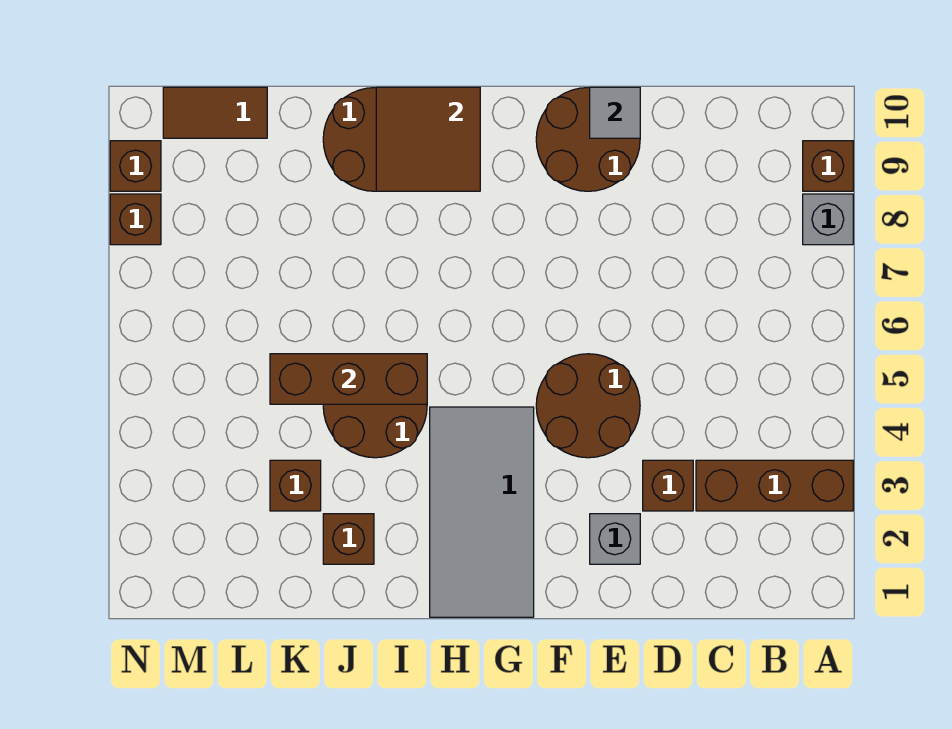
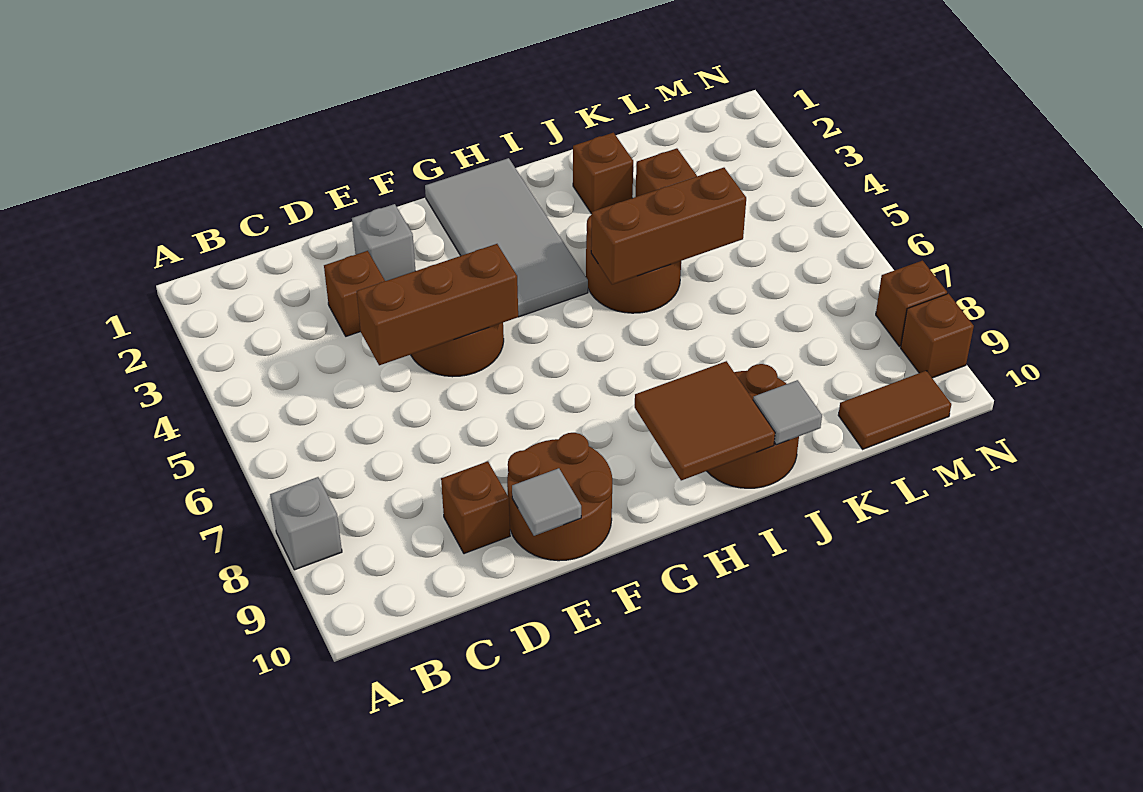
brown brick A3:C3 level 1 -> brown brick D5:F5 level 2
brown brick A9 level 1 -> brown brick D9 level 1
none -> grey tile J10 level 2

